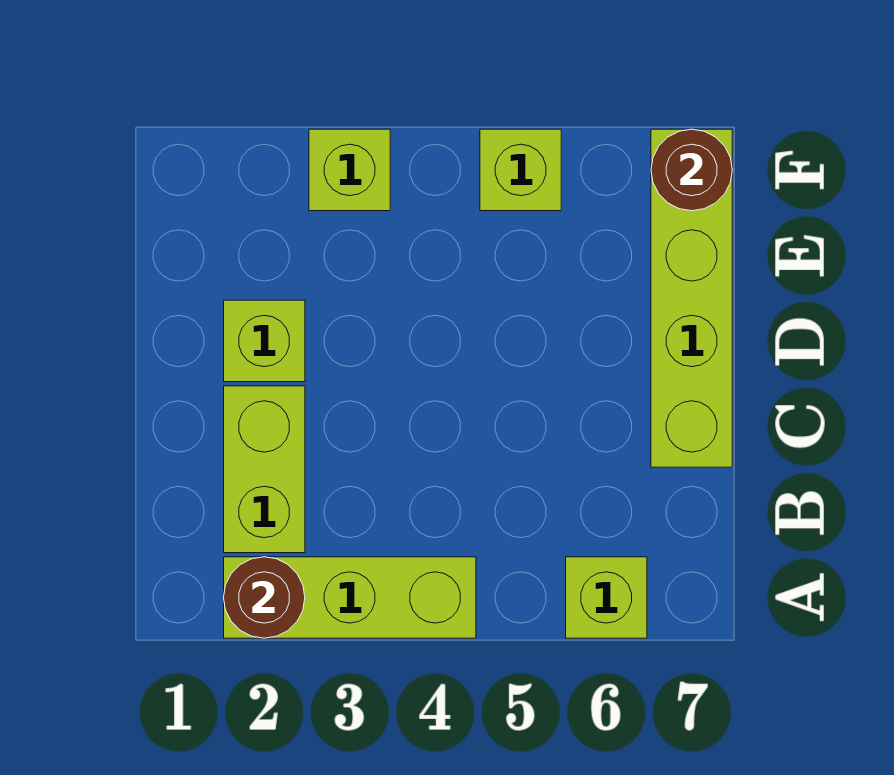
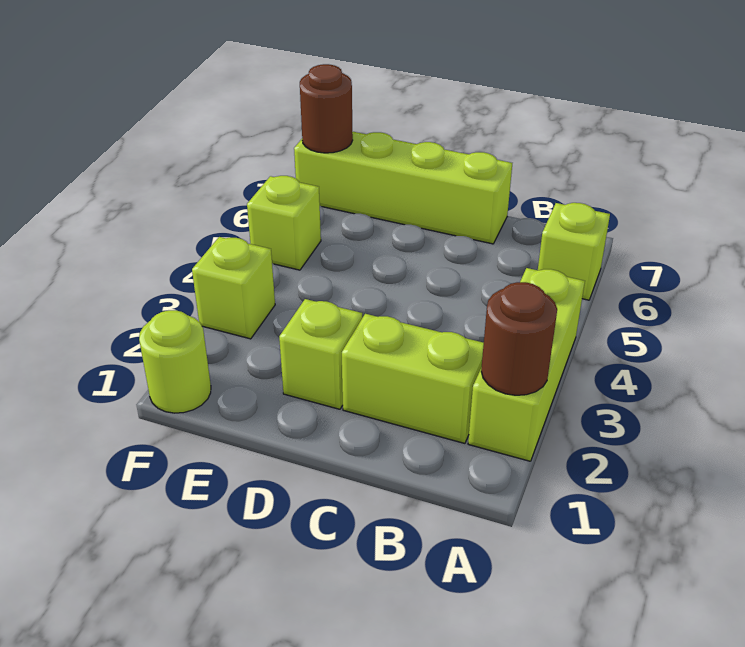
none -> lime round brick F1 level 1

